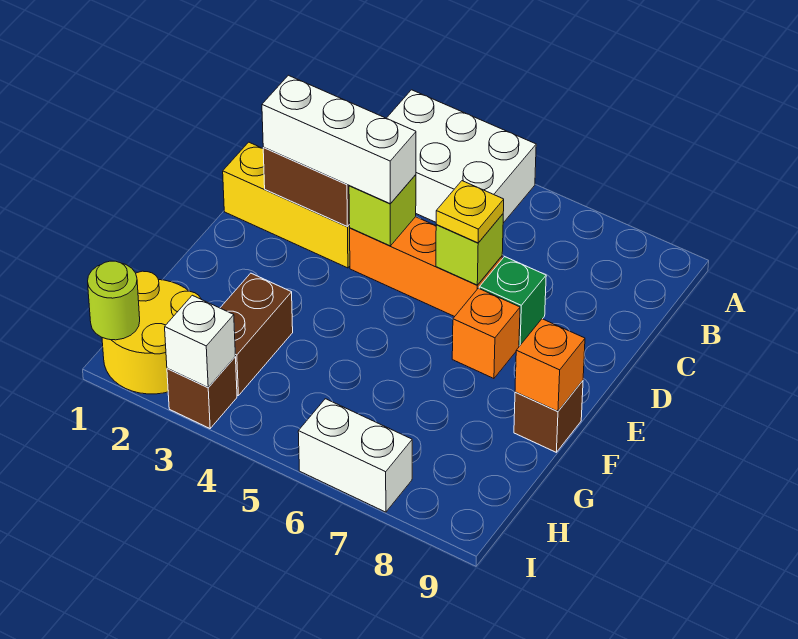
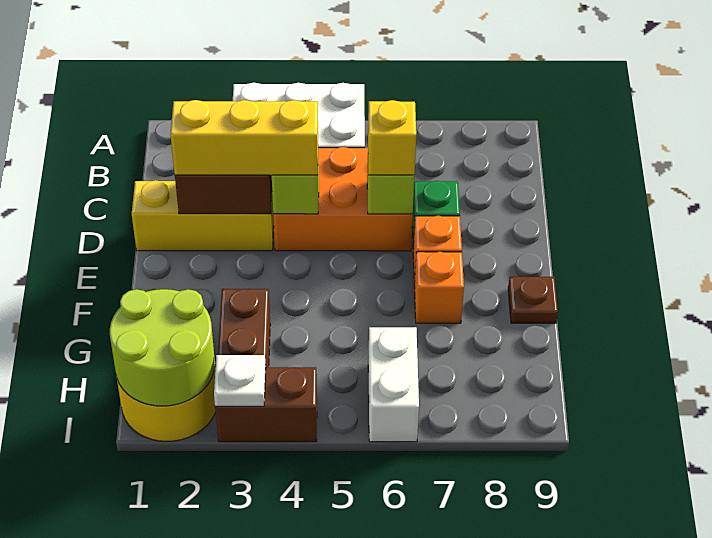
white brick D2:D4 level 3 -> yellow brick D2:D4 level 3
orange brick D4:D6 level 1 -> orange brick C4:D6 level 1
yellow plate D6 level 3 -> yellow brick D6 level 3
brown brick F9 level 1 -> brown plate F9 level 1
orange brick F9 level 2 -> orange brick F7 level 1
lime round brick I1 level 2 -> lime round brick H1:I2 level 2
brown brick I3 level 1 -> brown brick I3:I4 level 1
white brick I3 level 2 -> white plate I3 level 2
white brick I6:I7 level 1 -> white brick H6:I6 level 1

